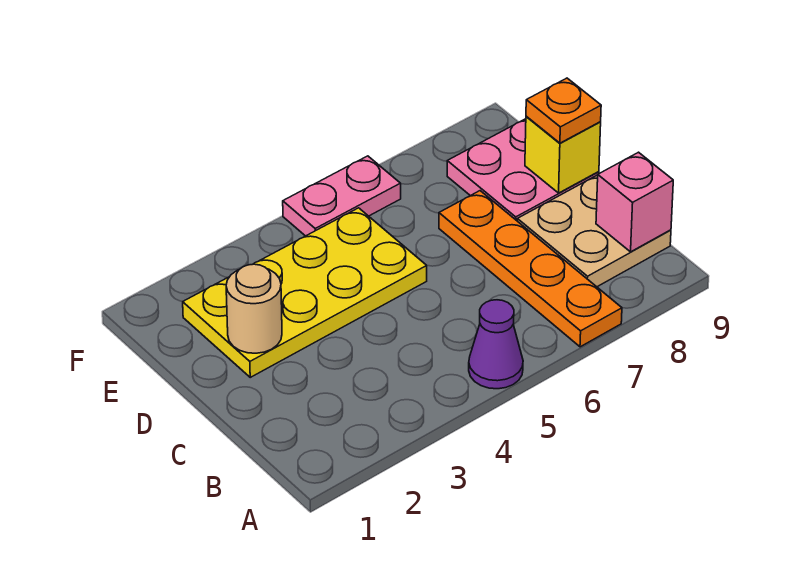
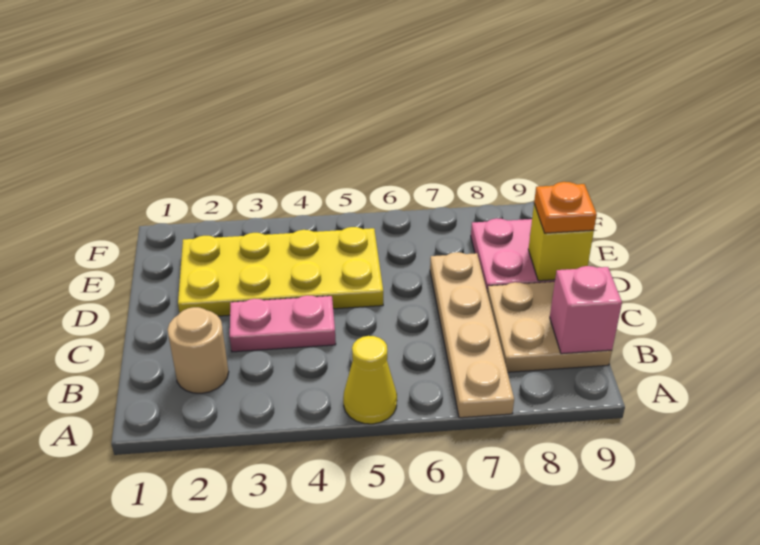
purple cone A5 level 1 -> yellow cone A5 level 1
orange plate A7:D7 level 1 -> tan plate A7:D7 level 1
tan round brick D2 level 2 -> tan round brick B2 level 1
pink plate F5:F6 level 1 -> pink plate C3:C4 level 1

